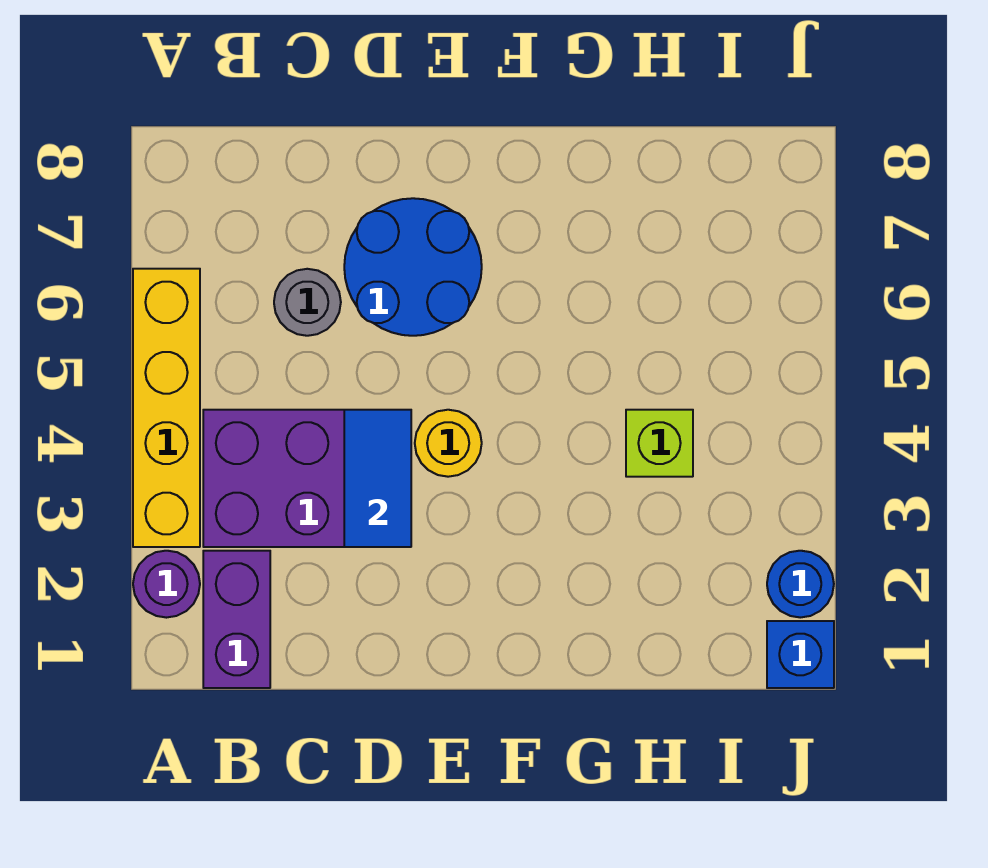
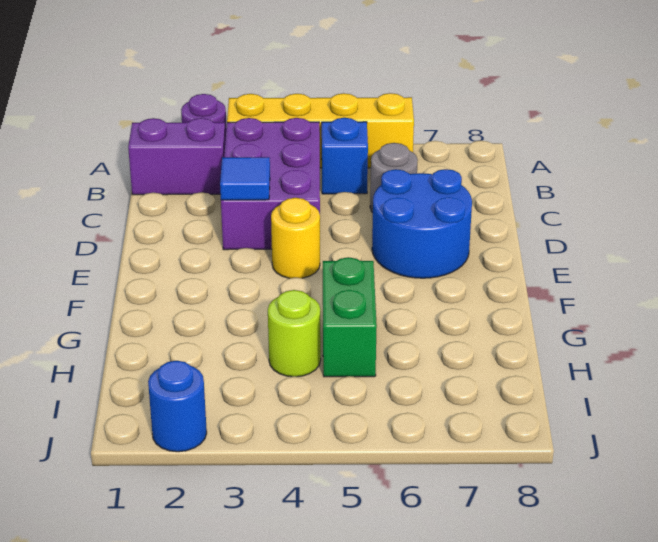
blue tile D3:D4 level 2 -> blue tile D3 level 2
none -> green brick G5:H5 level 1
lime brick H4 level 1 -> lime round brick H4 level 1
blue brick J1 level 1 -> blue brick B5 level 1

